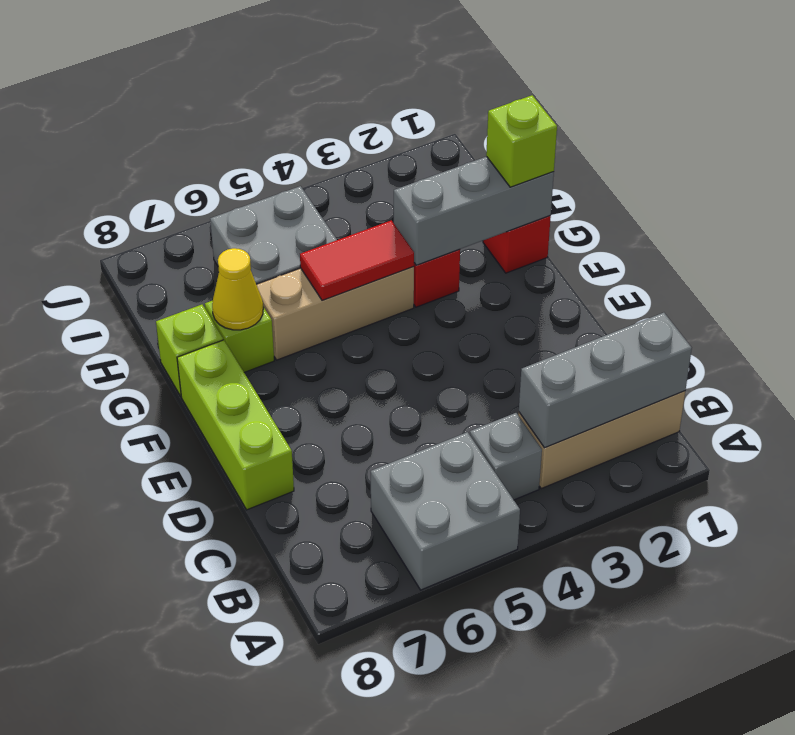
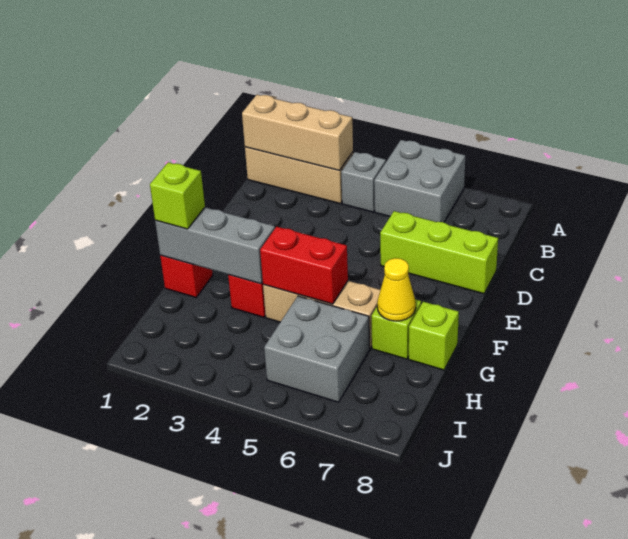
grey brick B1:B3 level 2 -> tan brick B1:B3 level 2
lime brick D8:F8 level 1 -> lime brick D6:D8 level 1
red tile G4:G5 level 2 -> red brick G4:G5 level 2

